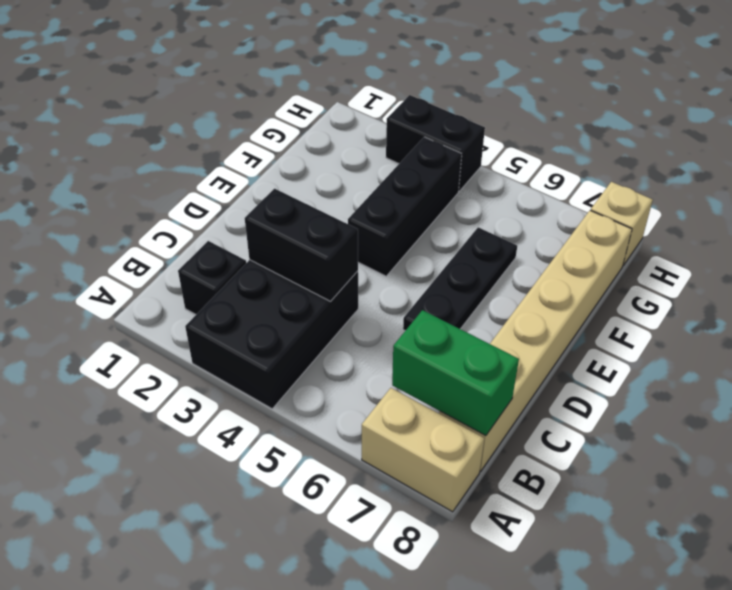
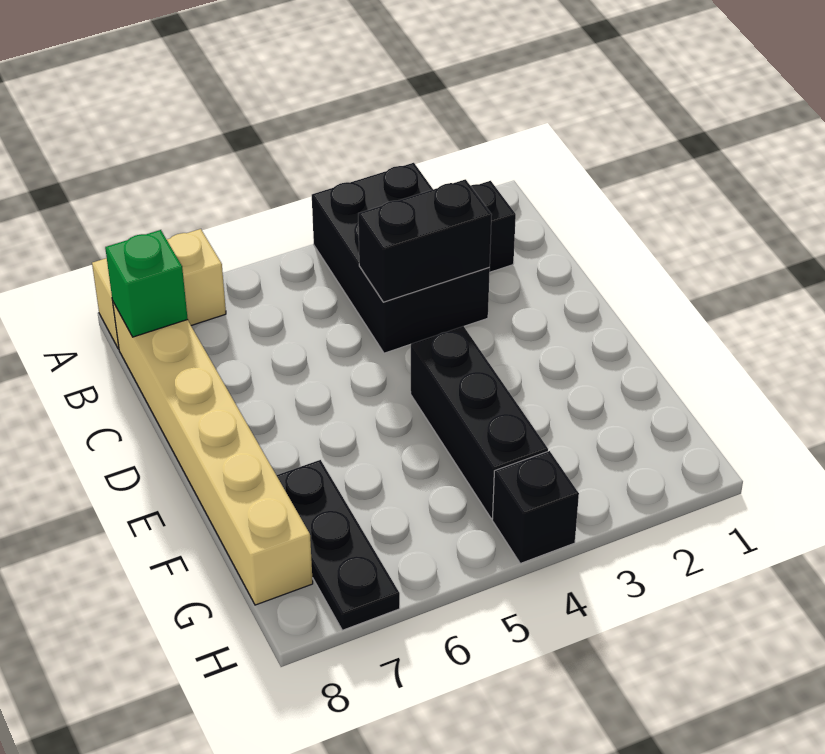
green brick B7:B8 level 2 -> green brick B8 level 2
black plate D6:F6 level 1 -> black plate F7:H7 level 1
black brick H3:H4 level 1 -> black brick H4 level 1
tan brick H8 level 1 -> none

